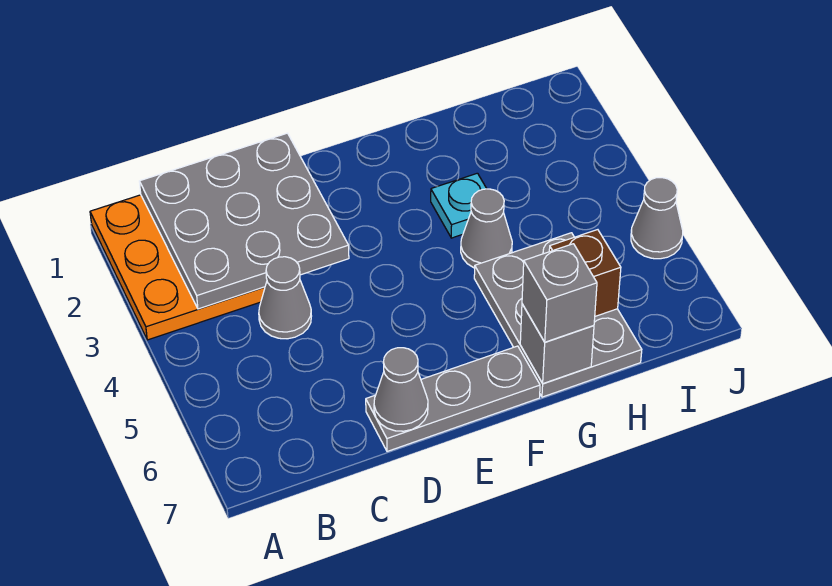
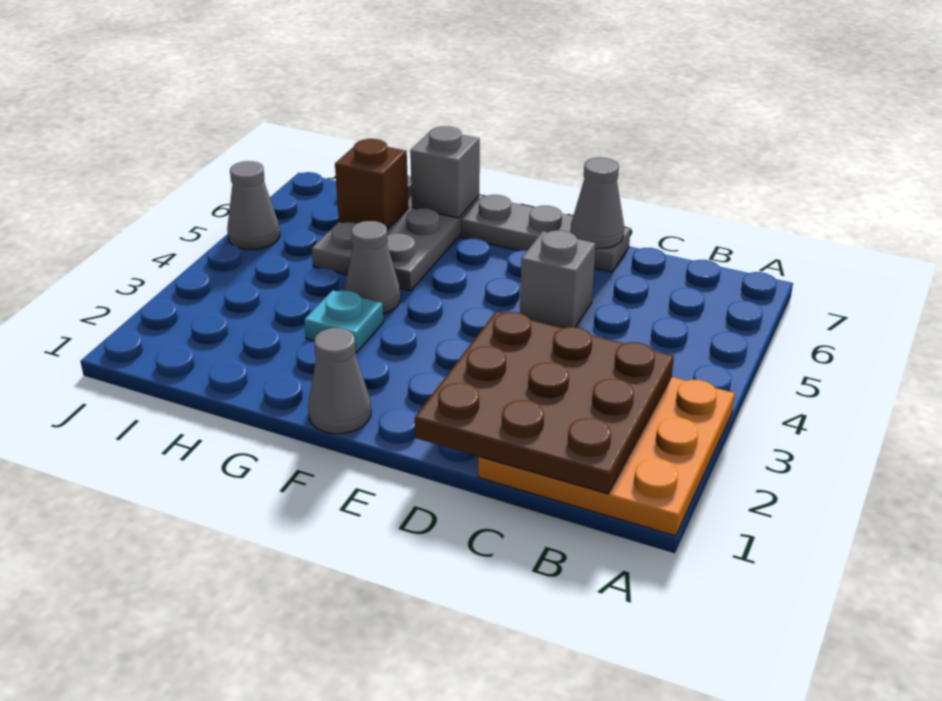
grey plate B1:D3 level 2 -> brown plate B1:D3 level 2
grey cone C4 level 1 -> grey cone F1 level 1
grey brick G7 level 3 -> grey brick D5 level 1

